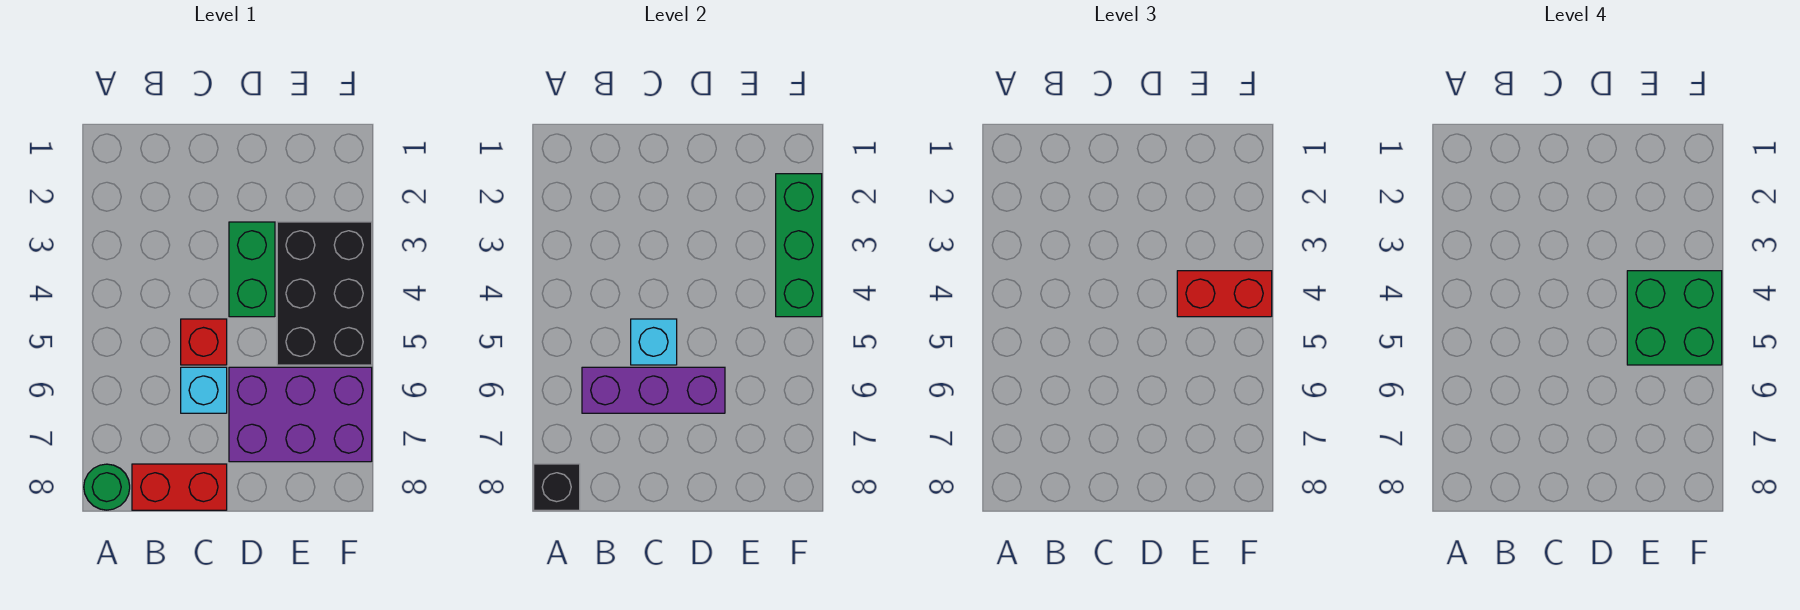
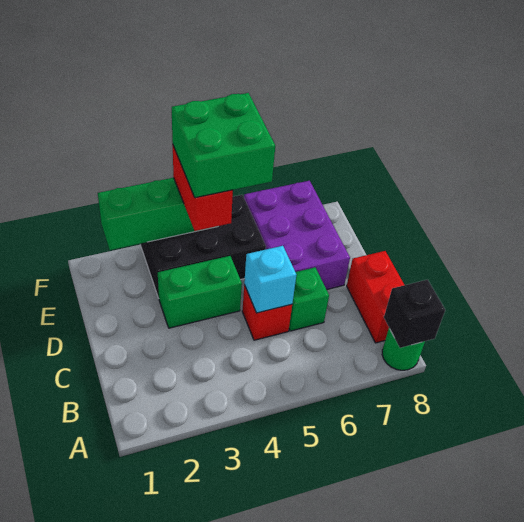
purple brick B6:D6 level 2 -> none
cyan brick C6 level 1 -> green brick C6 level 1

